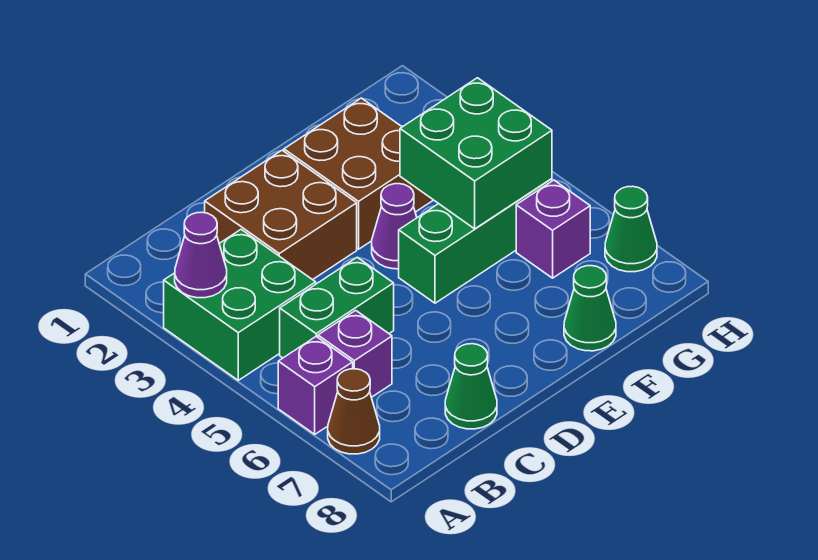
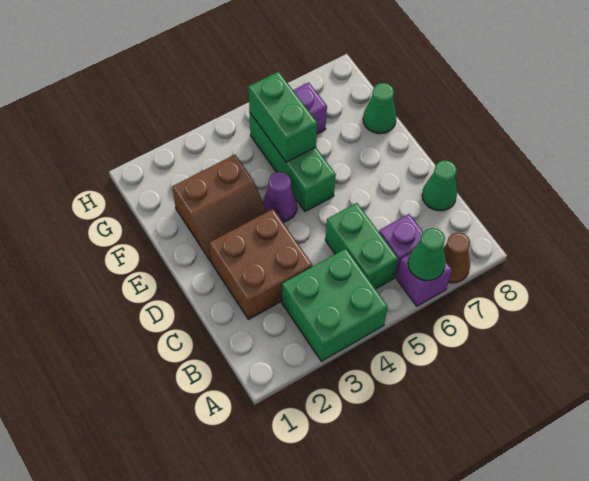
purple cone A3 level 2 -> none
brown brick E2:F3 level 1 -> brown slope E2:F3 level 1 top F
green brick F4:G5 level 2 -> green brick F5:G5 level 2
green cone H7 level 1 -> green cone A6 level 2

